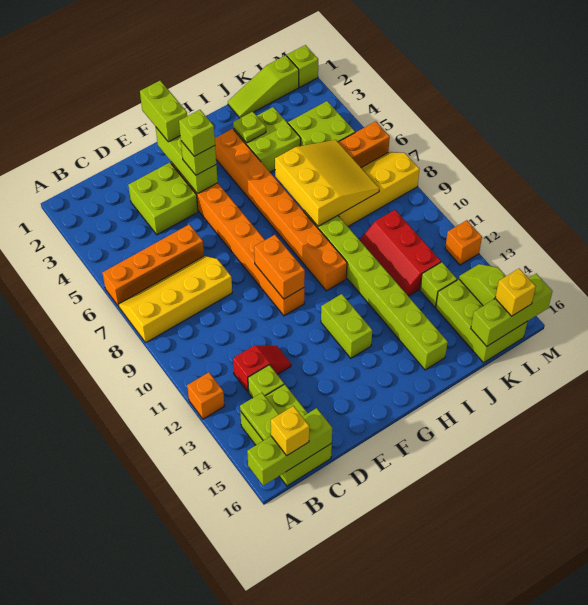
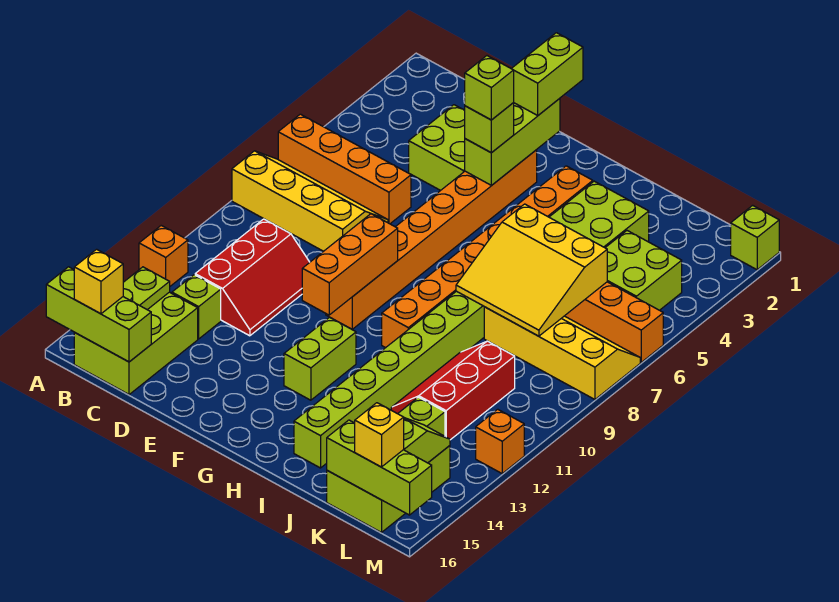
red slope C12:D12 level 1 top C -> red slope C10:D12 level 1 top C
orange brick F9:F10 level 2 -> orange brick F9:F11 level 2
lime plate I3 level 2 -> none
yellow slope I6:K8 level 2 top I -> yellow slope I6:K8 level 2 top 6
lime slope J1:L1 level 1 top L -> none

